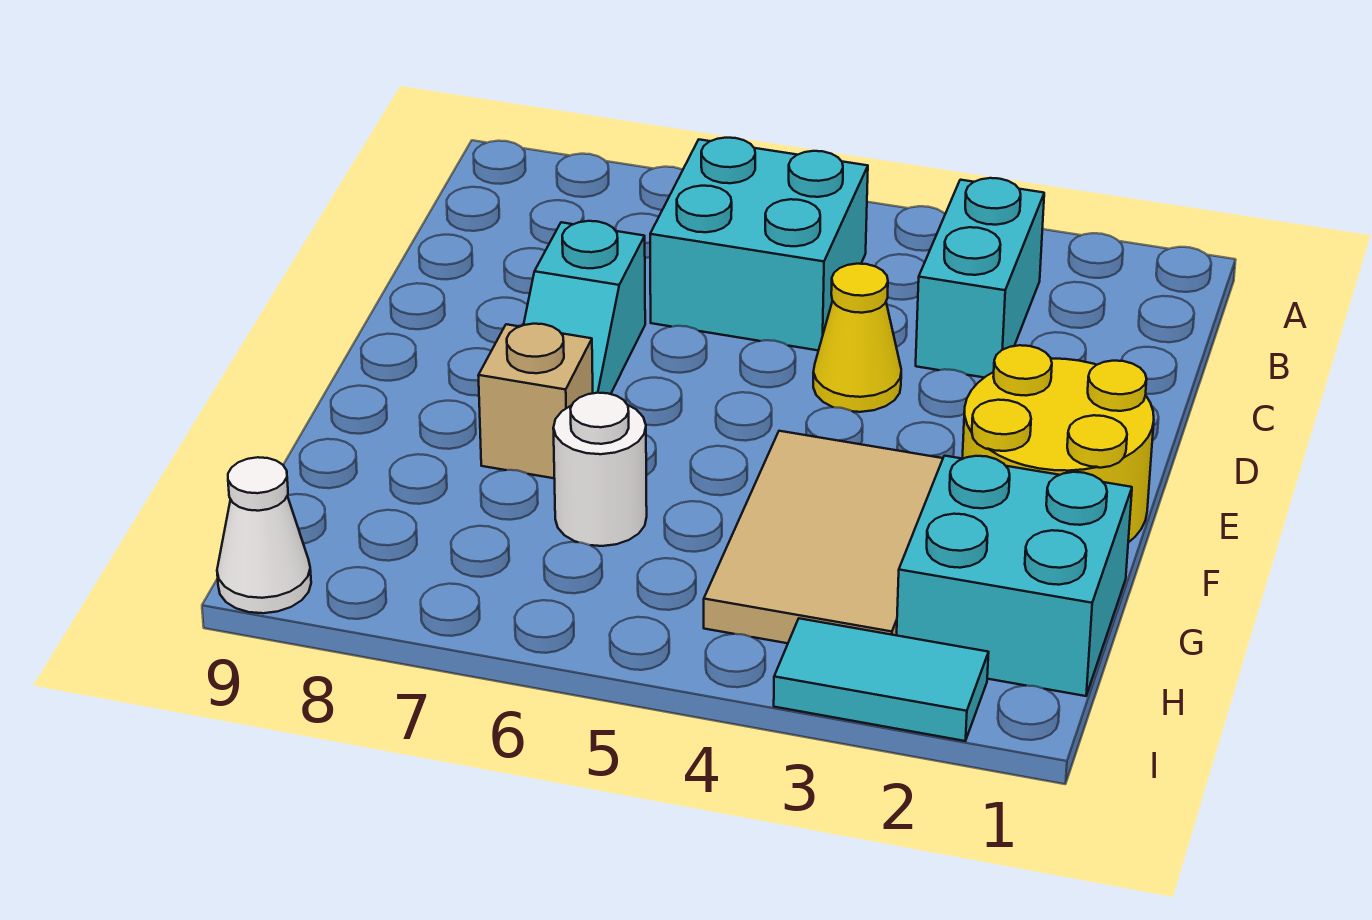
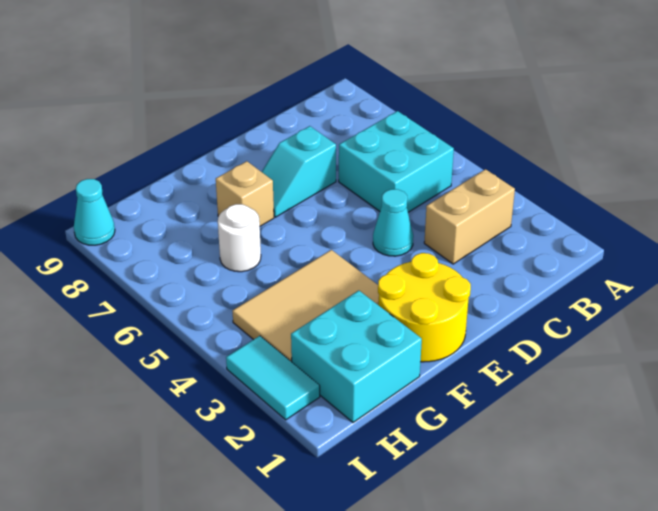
cyan brick B3:C3 level 1 -> tan brick B3:C3 level 1
yellow cone D4 level 1 -> cyan cone D4 level 1
white cone I9 level 1 -> cyan cone I9 level 1

